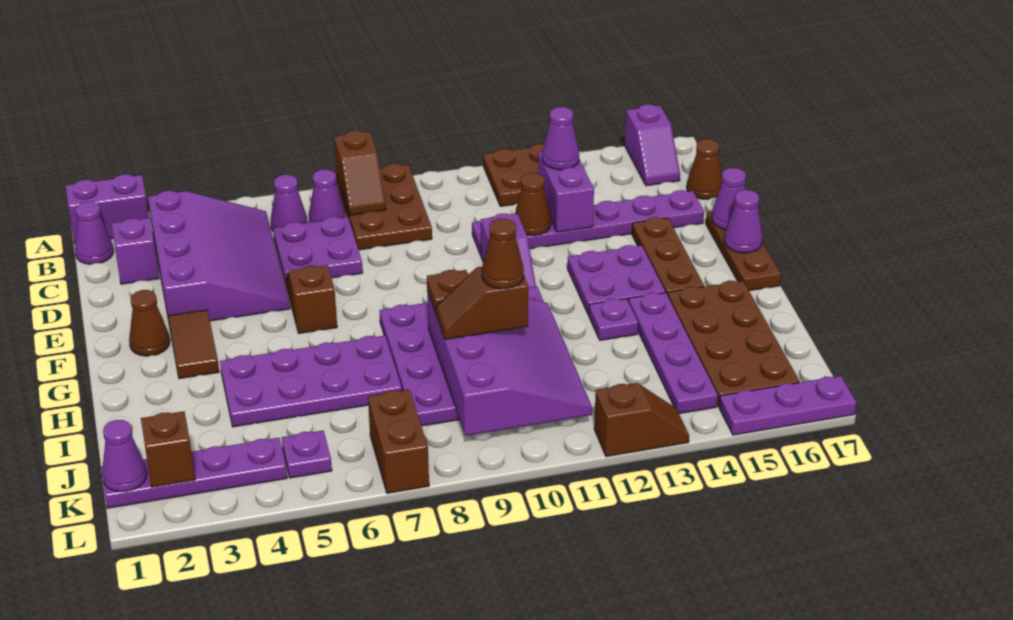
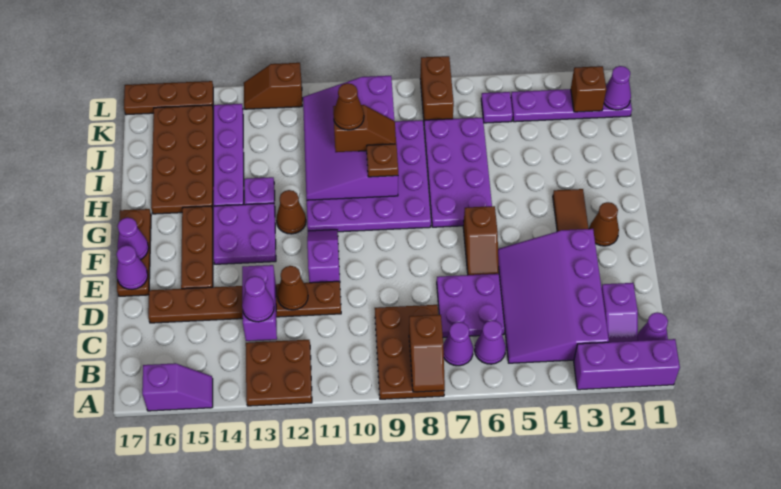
purple brick A1:A2 level 1 -> purple brick A1:A3 level 1
brown slope A8:B8 level 2 top A -> brown slope A8:B8 level 2 top B
purple slope A16:B16 level 1 top A -> purple slope A15:A16 level 1 top 16
brown cone C17 level 1 -> brown cone G12 level 1
purple plate D11:D16 level 1 -> brown plate D11:D16 level 1
purple plate H4:I7 level 1 -> purple plate G6:J7 level 1
purple plate L15:L17 level 1 -> brown plate L15:L17 level 1

